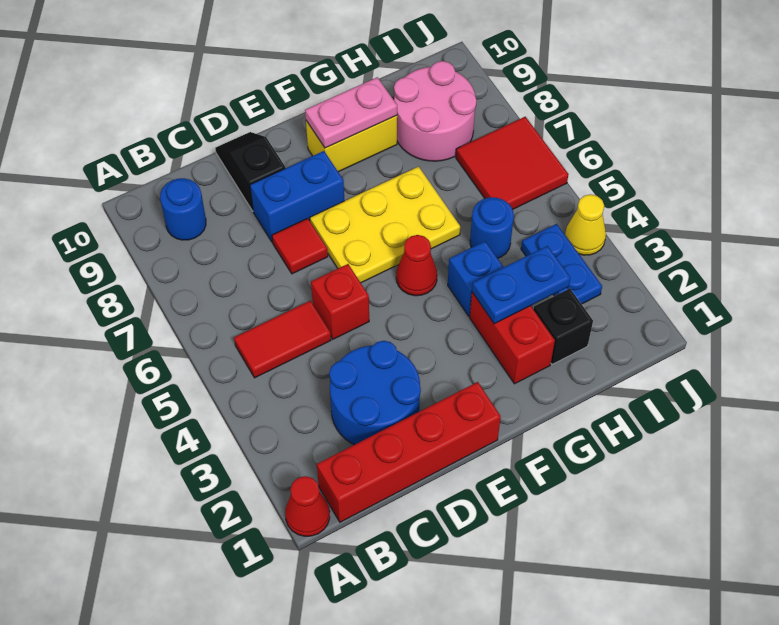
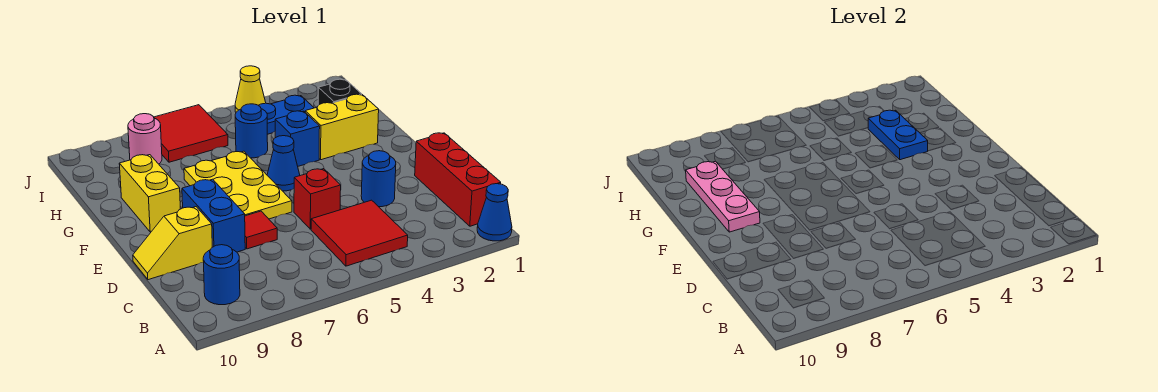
red cone A1 level 1 -> blue cone A1 level 1
red brick B1:E1 level 1 -> red brick B1:D1 level 1
red tile B5:C5 level 1 -> red tile B4:C5 level 1
blue round brick C2:D3 level 1 -> blue round brick D3 level 1
black slope D9:D10 level 1 top 9 -> yellow slope D9:D10 level 1 top 9
red cone F5 level 1 -> blue cone F5 level 1
pink plate F9:G9 level 2 -> pink plate F9:H9 level 2
red brick G2:G3 level 1 -> yellow brick G2:G3 level 1
pink round brick H8:I9 level 1 -> pink round brick I8 level 1

